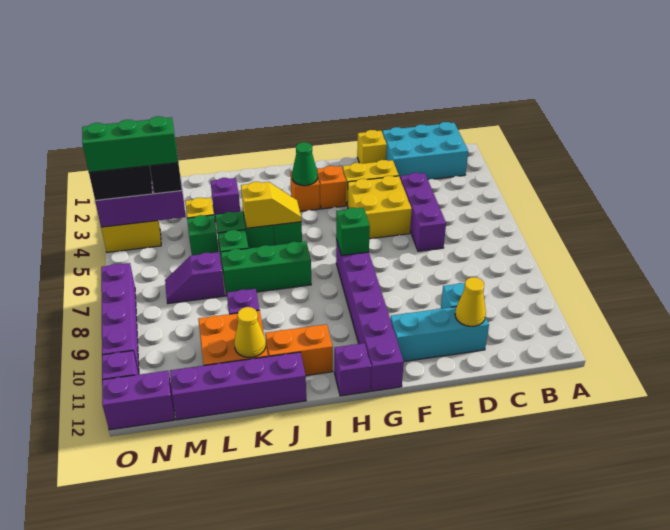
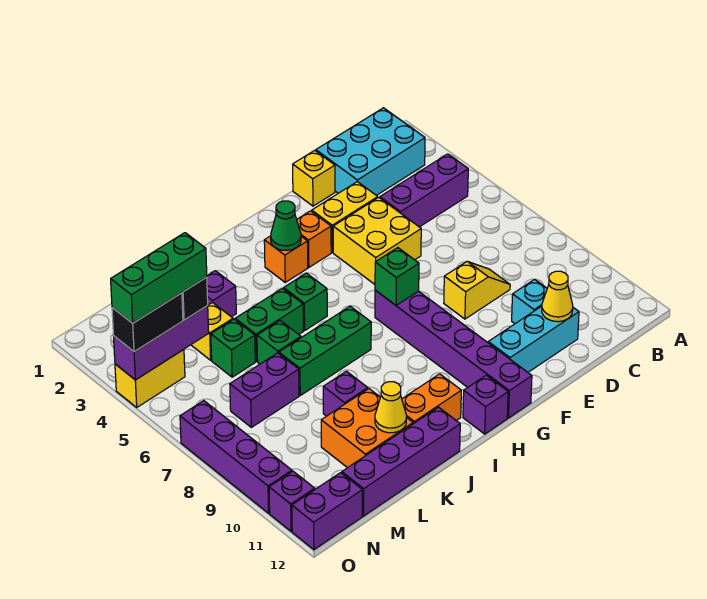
purple brick D4:D6 level 1 -> purple brick B4:D4 level 1
yellow slope I5:J5 level 2 top J -> yellow slope D8:E8 level 1 top E
purple slope L7:M7 level 1 top L -> purple brick L7:M7 level 1

